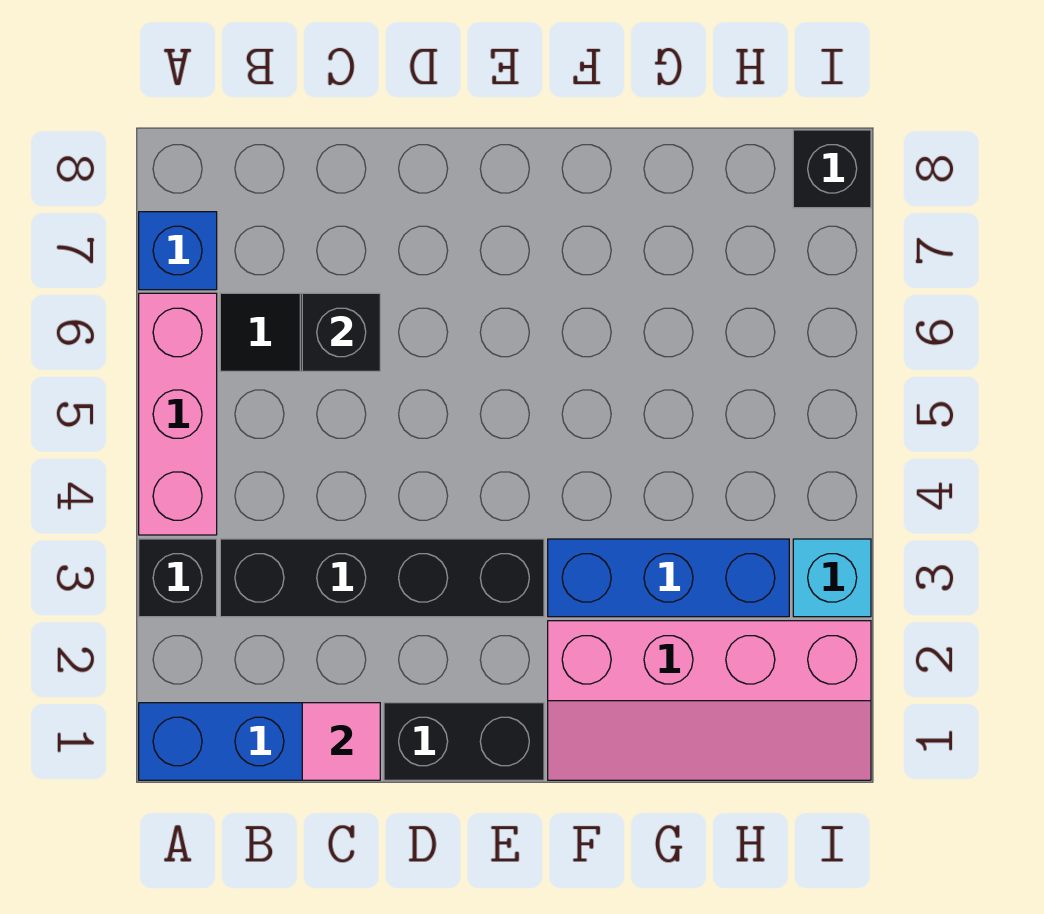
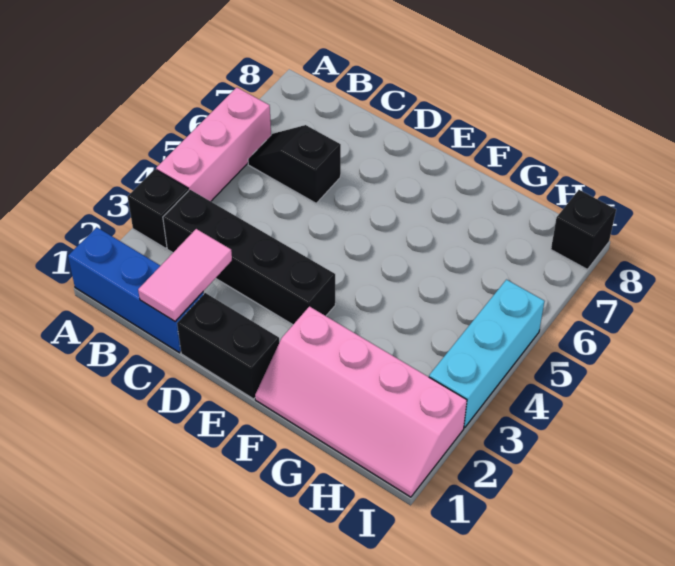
blue brick A7 level 1 -> none
pink tile C1 level 2 -> pink tile C1:C2 level 2
black brick C6 level 2 -> none
blue brick F3:H3 level 1 -> none
cyan brick I3 level 1 -> cyan brick I3:I5 level 1

